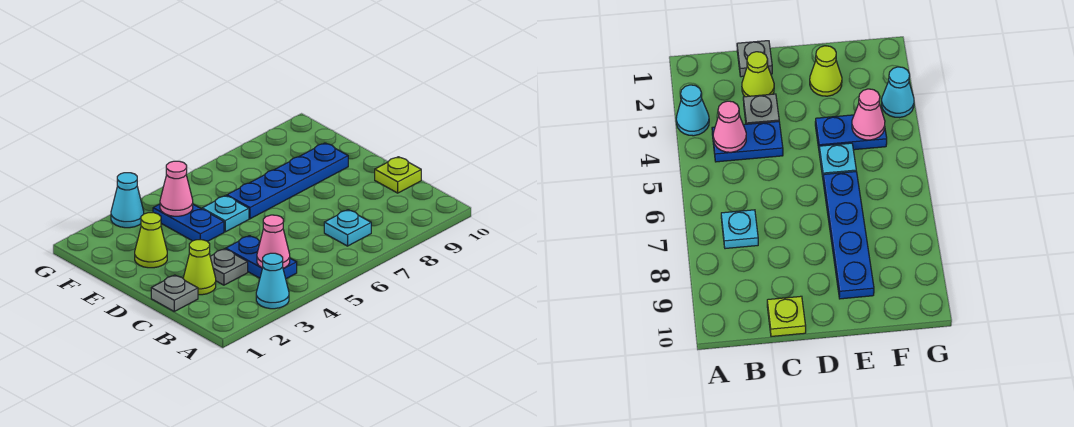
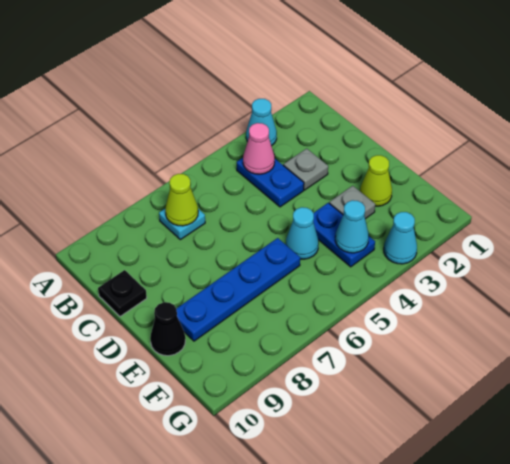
grey plate C1 level 1 -> grey plate E3 level 1
lime cone C2 level 1 -> lime cone B7 level 2
lime plate C10 level 1 -> black plate C10 level 1
cyan plate E5 level 1 -> cyan cone E5 level 1
none -> black cone E10 level 1
pink cone F4 level 2 -> cyan cone F4 level 2

